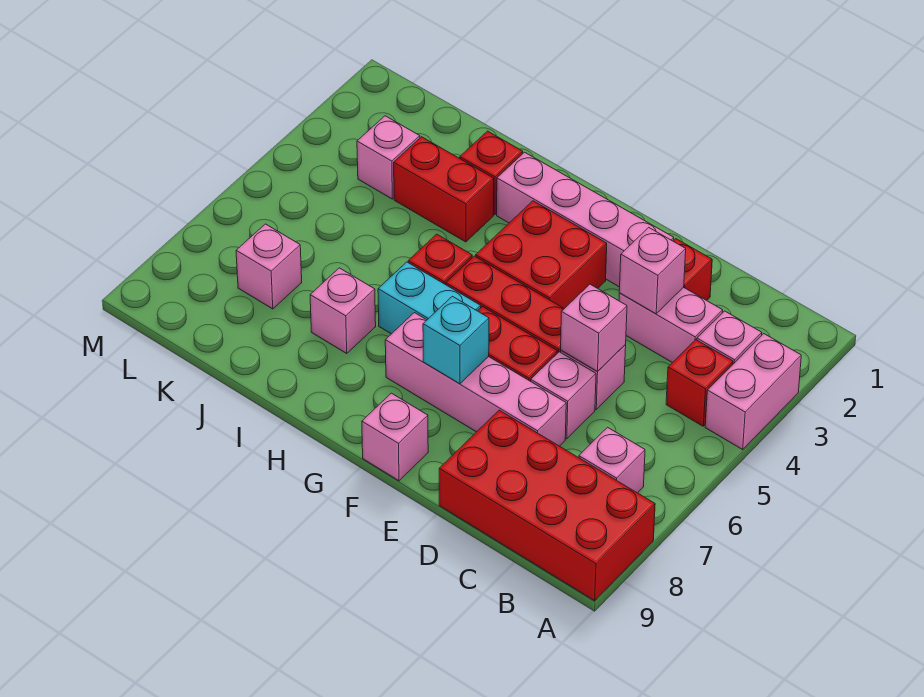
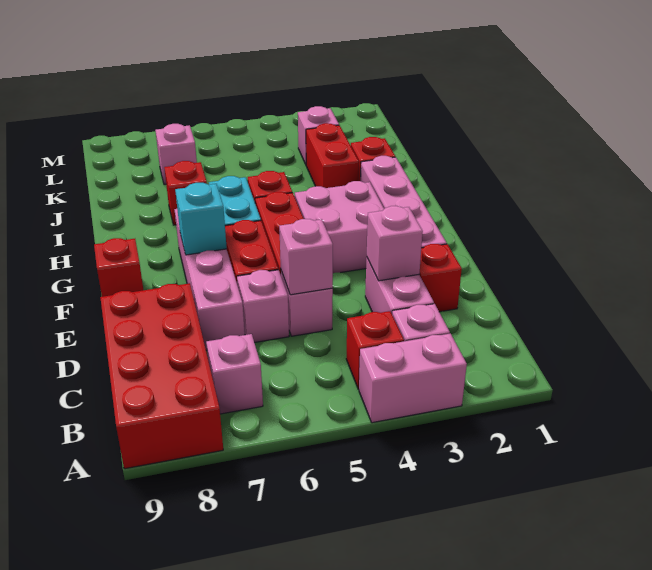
red brick F3:G4 level 1 -> pink brick F3:G4 level 1
pink brick F9 level 1 -> red brick F9 level 1
pink brick I7 level 1 -> red brick I7 level 1

